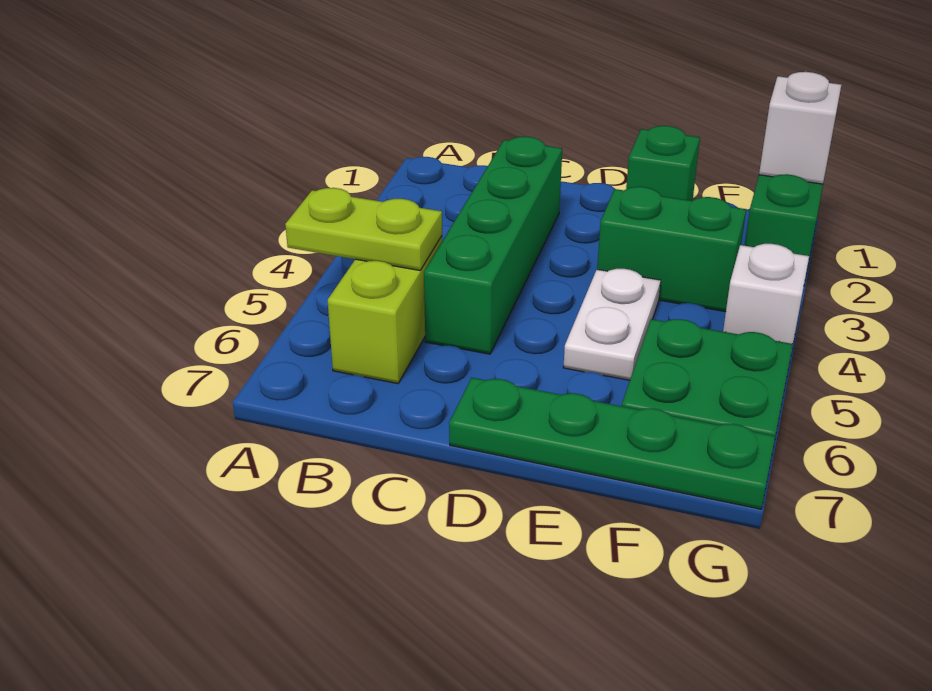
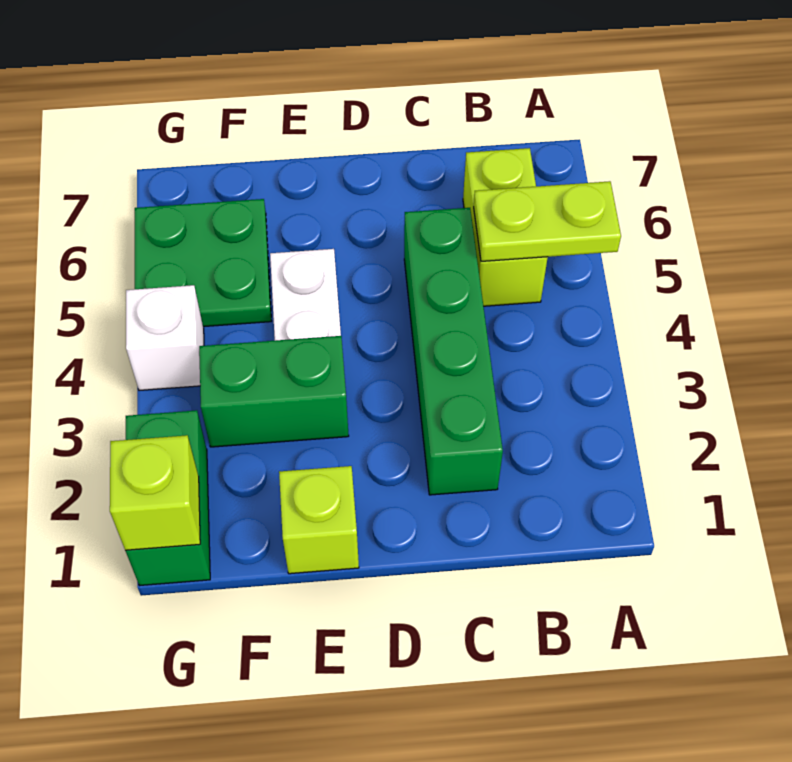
green plate D7:G7 level 1 -> none
green brick E1 level 1 -> lime brick E1 level 1
white brick G1 level 2 -> lime brick G1 level 2

